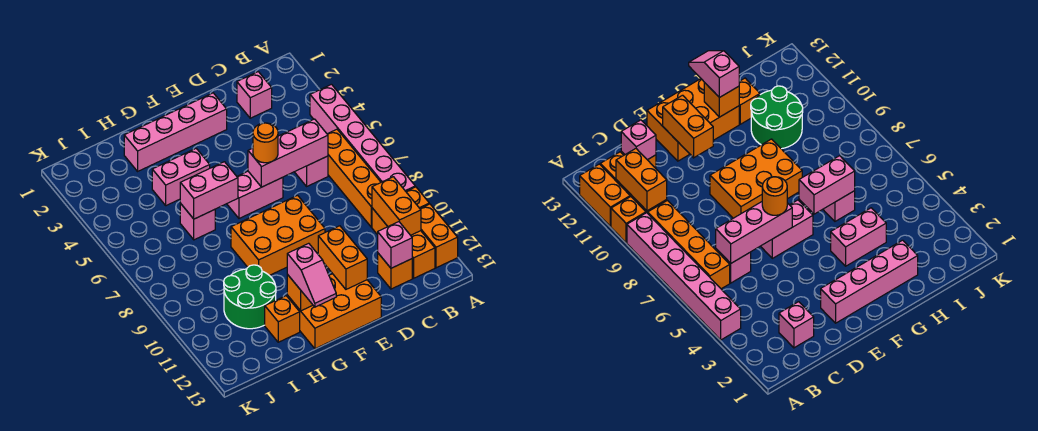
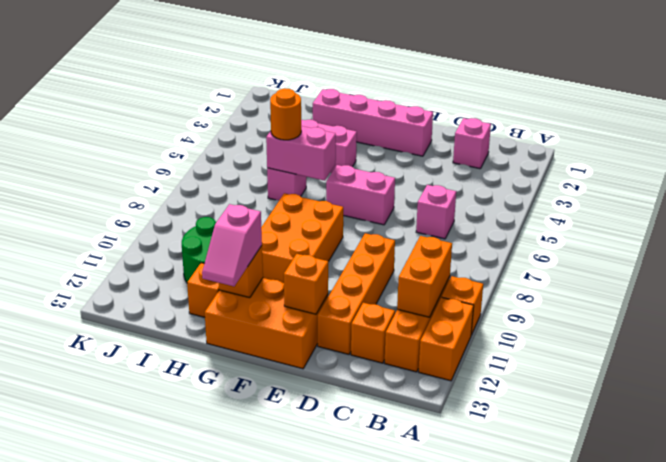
pink brick A4:A9 level 1 -> none
orange brick B6:B9 level 1 -> orange brick D9:D12 level 1
pink brick C6:E6 level 2 -> none
pink brick C12 level 2 -> none
orange round brick E6 level 3 -> orange round brick H6 level 3
orange brick E8:G9 level 1 -> orange brick F8:G10 level 1
orange brick E11:E12 level 2 -> orange brick E12 level 2

